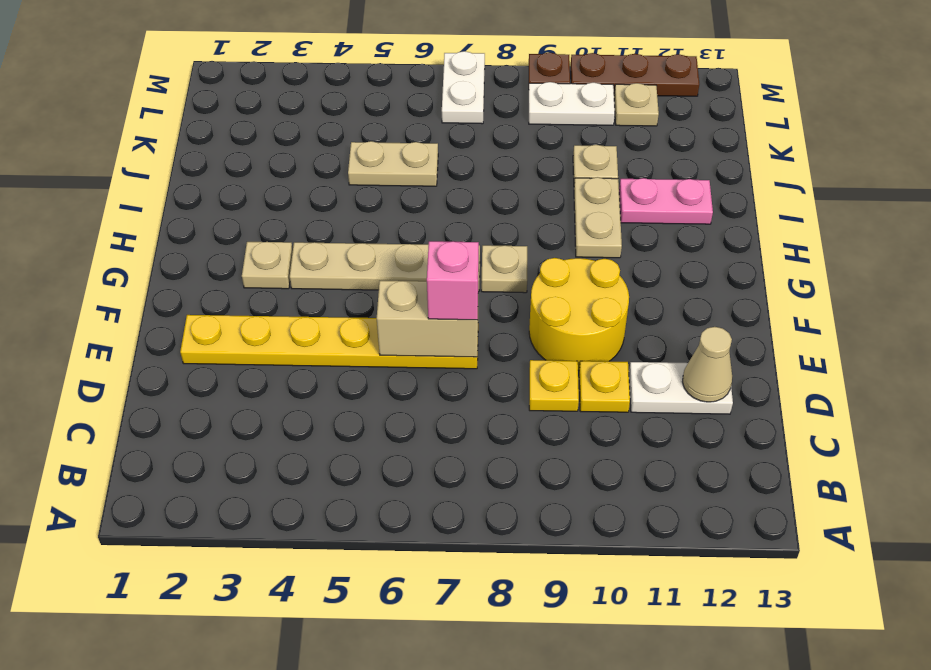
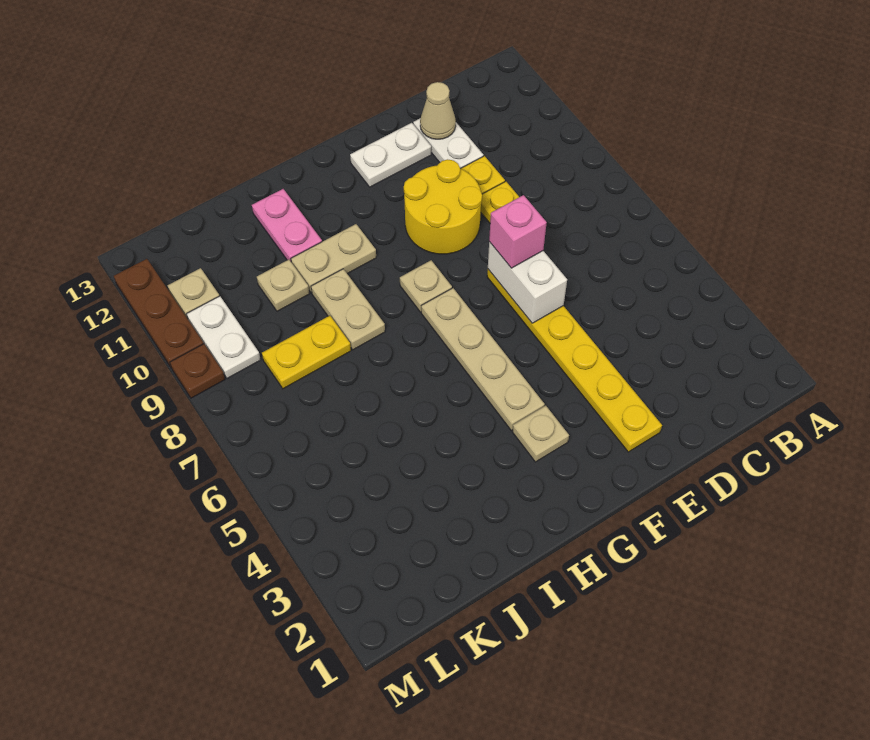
tan brick E6:E7 level 2 -> white brick E6:E7 level 2
tan plate J5:J6 level 1 -> tan plate I8:I9 level 1
none -> yellow plate J8:K8 level 1
white plate L7:M7 level 1 -> white plate E12:F12 level 1

